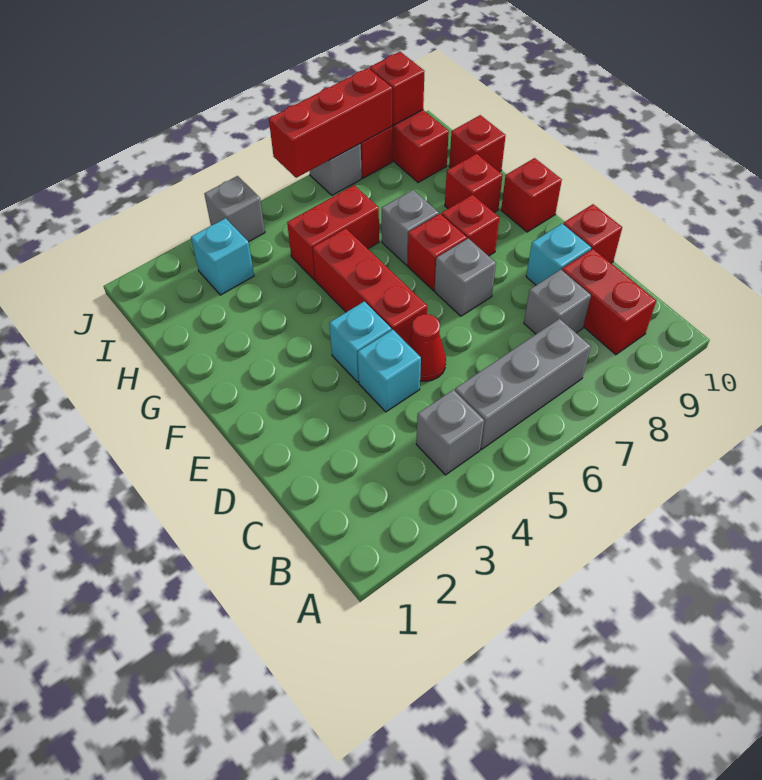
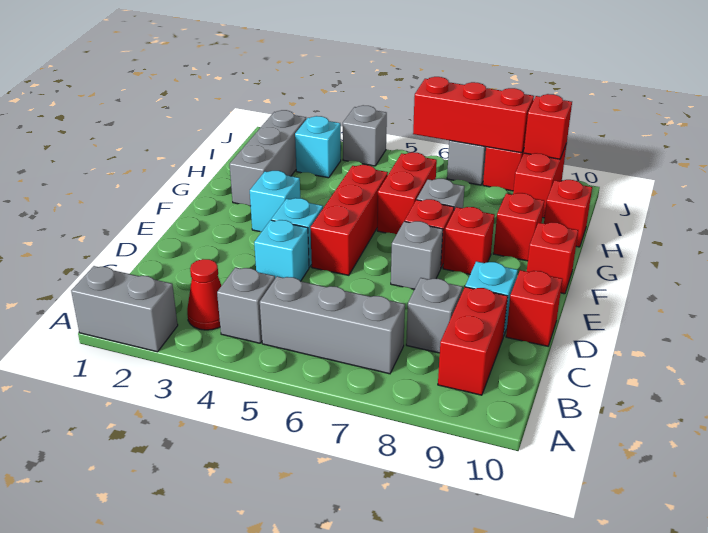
none -> grey brick A1:A2 level 1
red cone D5 level 1 -> red cone B3 level 1
none -> cyan brick F3 level 1
none -> grey brick G2:I2 level 1
red brick H5:H6 level 1 -> red brick G6:H6 level 1

